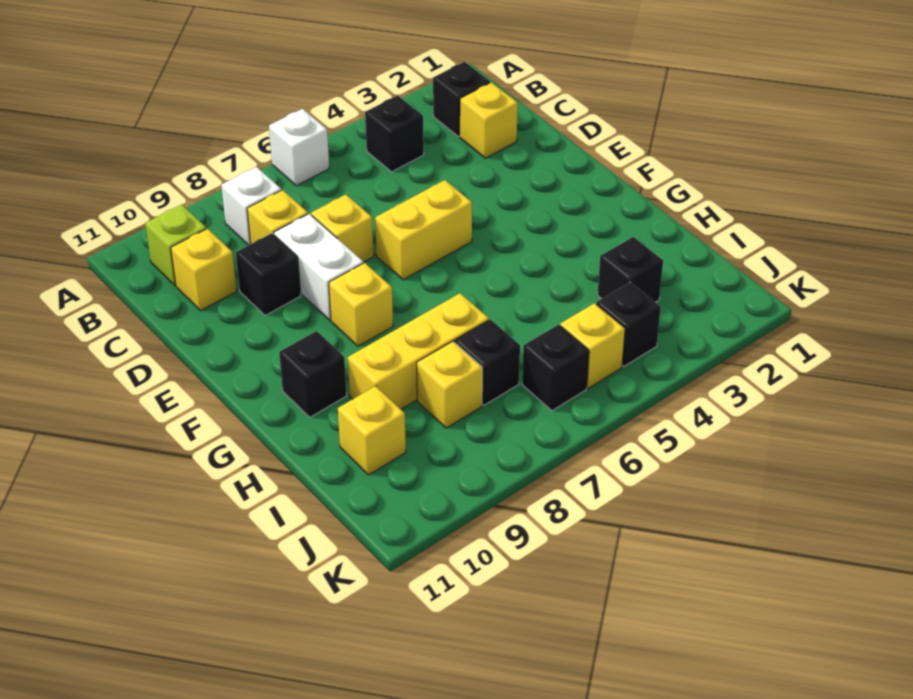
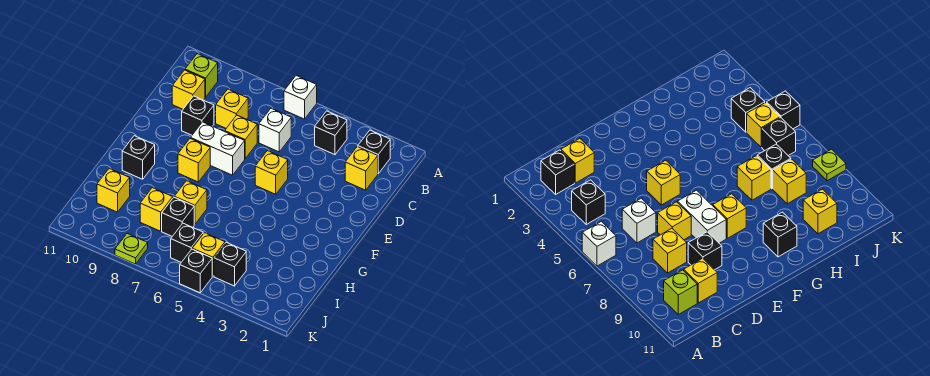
white brick B8 level 1 -> white brick C6 level 1
white brick D8:E8 level 1 -> white brick E7:E8 level 1
yellow brick E5:E6 level 1 -> yellow brick E5 level 1
yellow brick H7:H9 level 1 -> yellow brick H7 level 1
black brick I3 level 1 -> black brick K5 level 1
none -> lime plate K8 level 1

